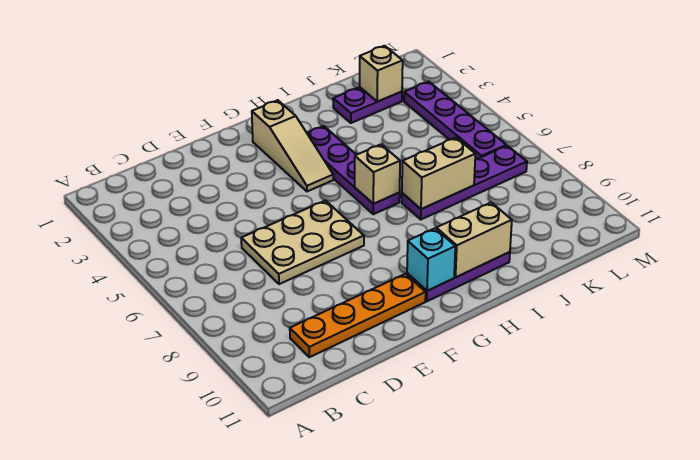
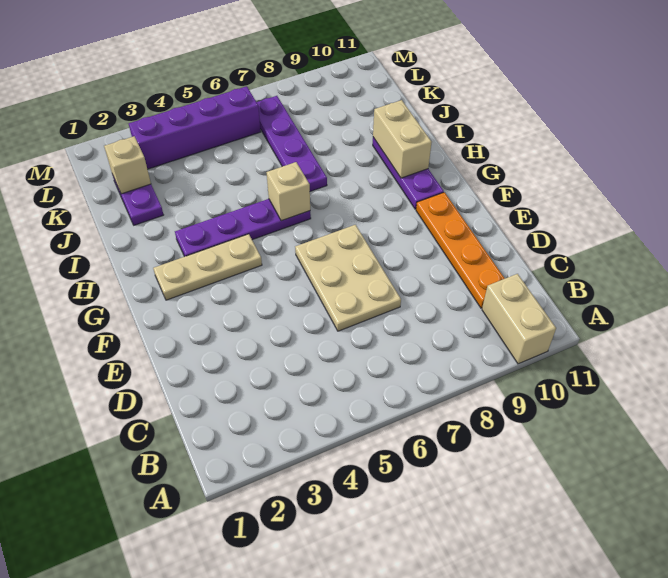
tan slope G2:G4 level 1 top 2 -> tan plate G2:G4 level 1
cyan brick G10 level 2 -> none
tan brick I7:J7 level 2 -> tan brick A10:B10 level 1
purple plate L3:L6 level 1 -> purple brick L3:L6 level 1

